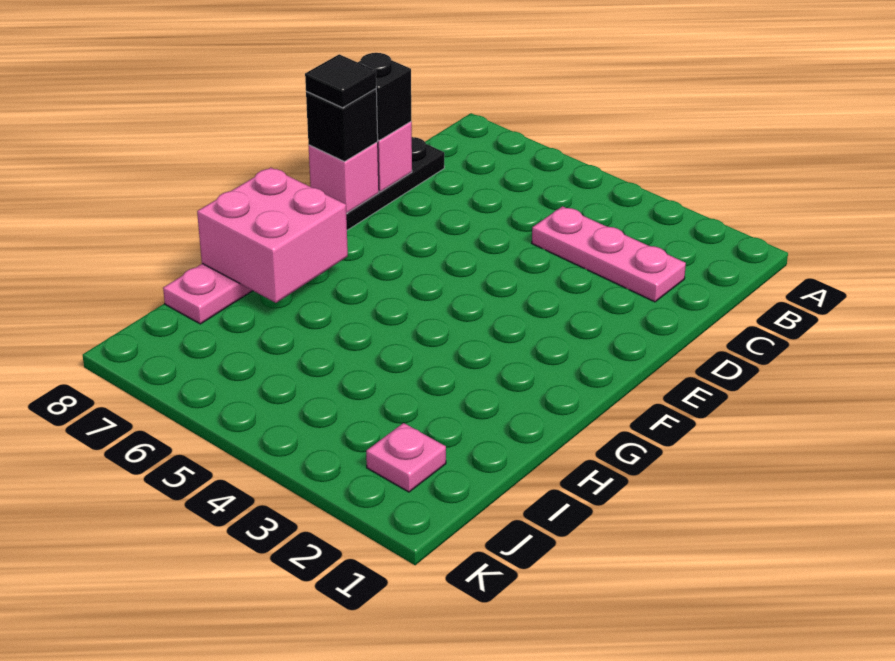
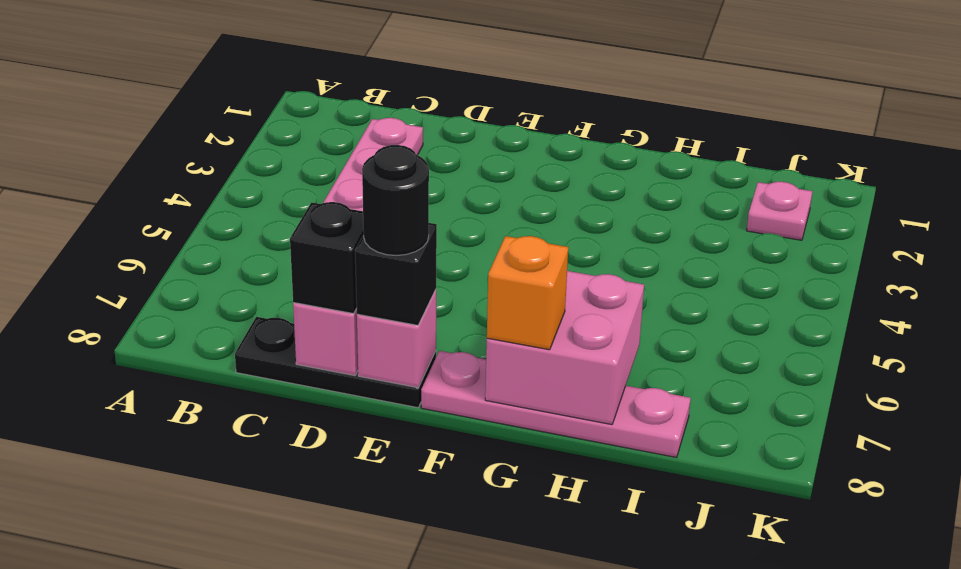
black tile E8 level 4 -> black round brick E8 level 4
none -> orange brick G8 level 3

